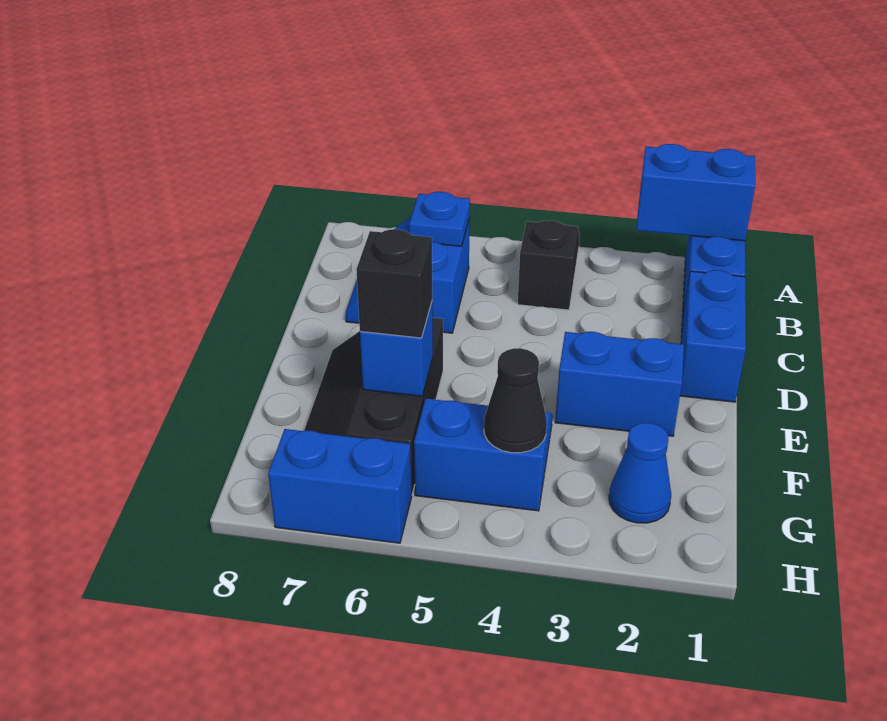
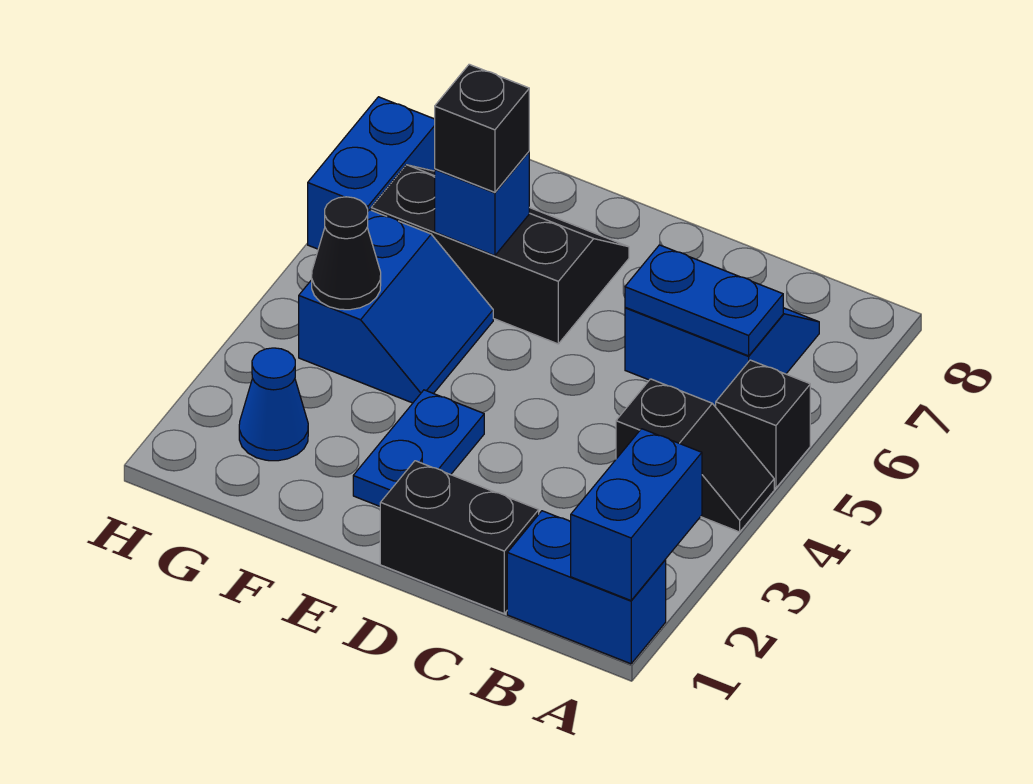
none -> black brick A5 level 1
blue plate B6 level 2 -> blue plate B6:C6 level 2
blue brick C1:D1 level 1 -> black brick C1:D1 level 1
blue brick E2:E3 level 1 -> blue plate E2:E3 level 1

